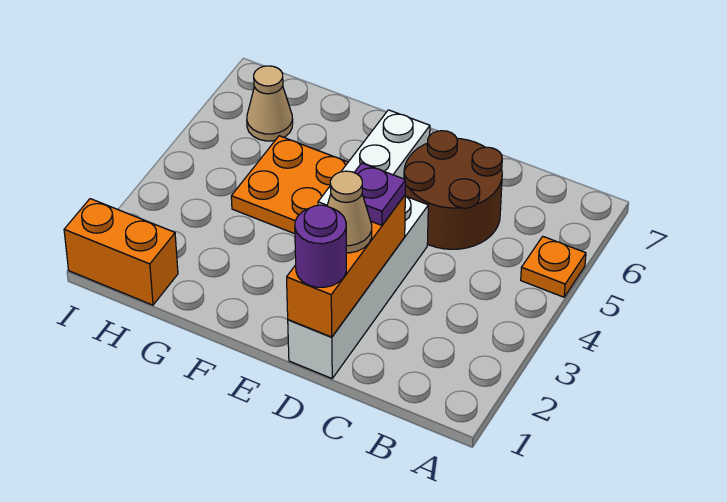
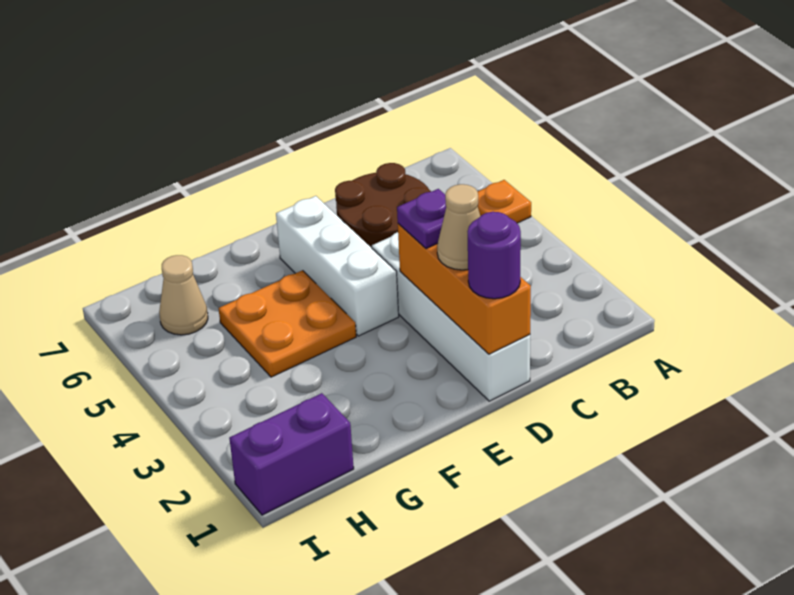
orange brick H1:I1 level 1 -> purple brick H1:I1 level 1

